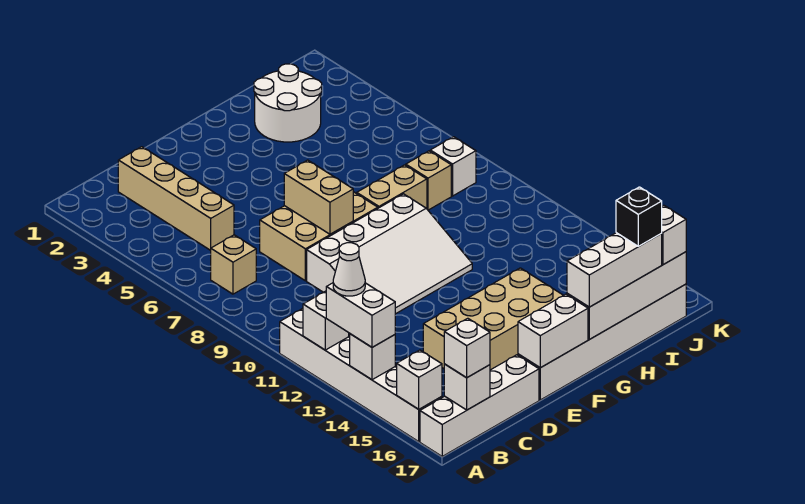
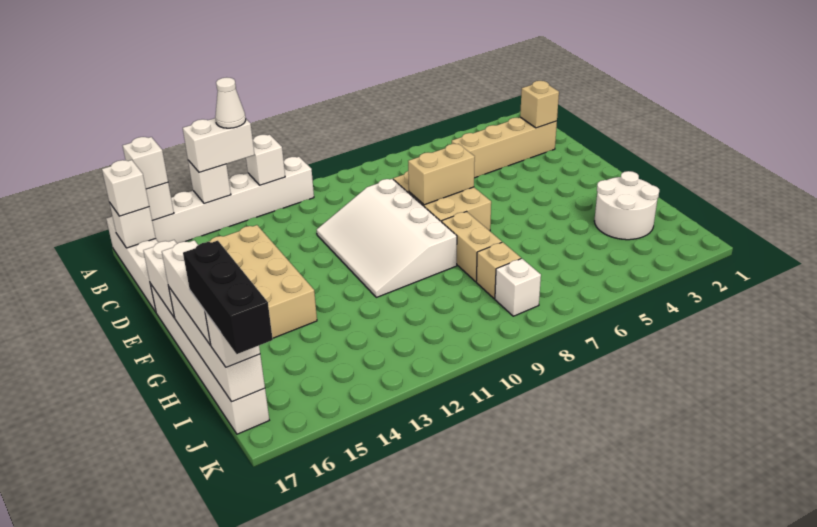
none -> white brick A16 level 3
tan brick B7 level 1 -> tan brick C2 level 2
black brick I17 level 4 -> black brick I17:K17 level 4

